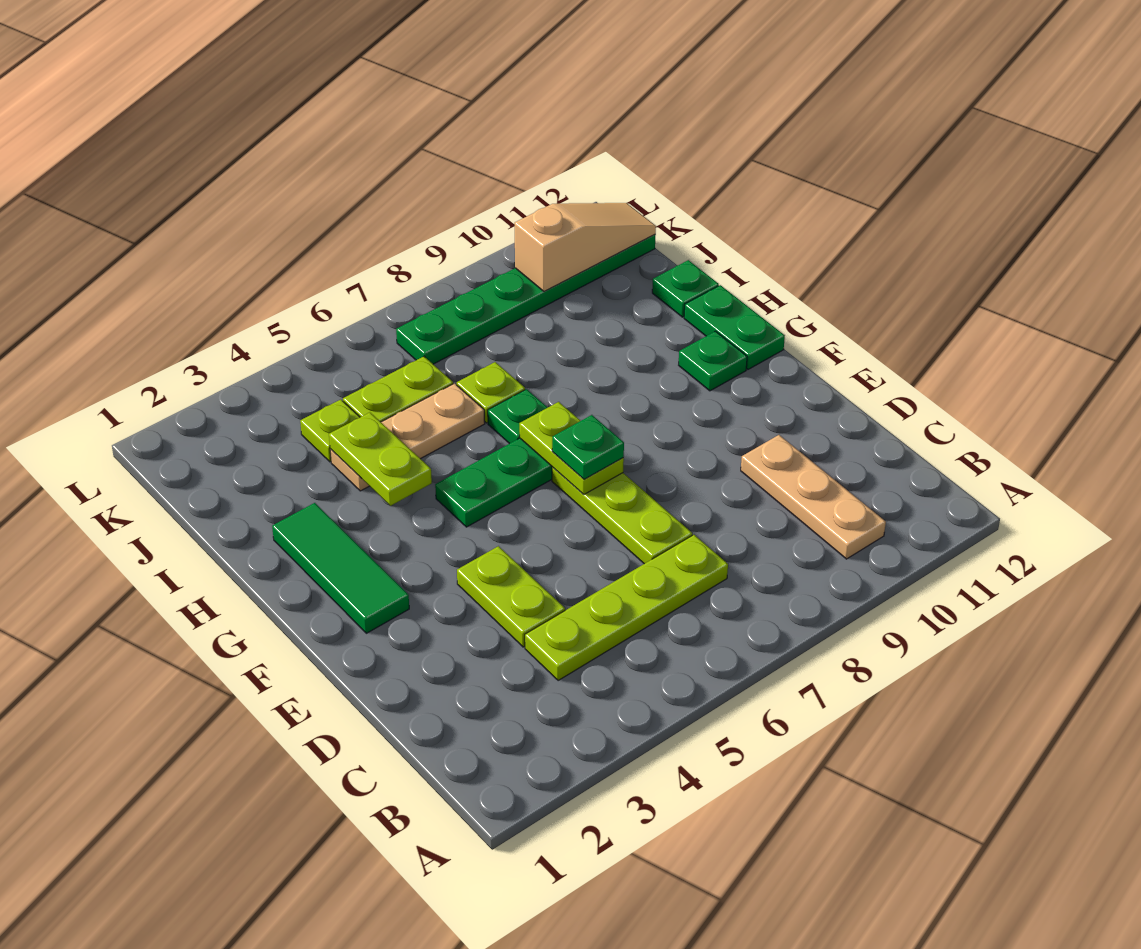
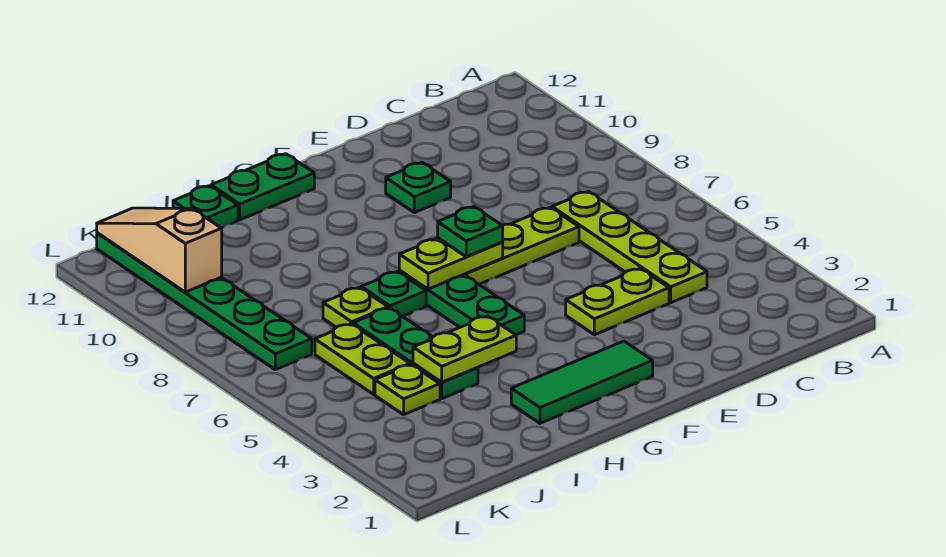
tan plate B10:D10 level 1 -> none
green plate G11 level 1 -> green plate E10 level 1
tan plate I4:I6 level 1 -> green plate I4:I6 level 1

